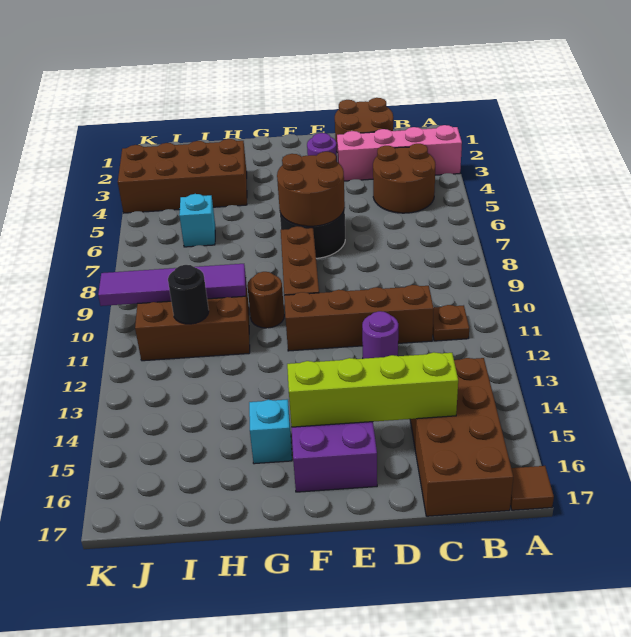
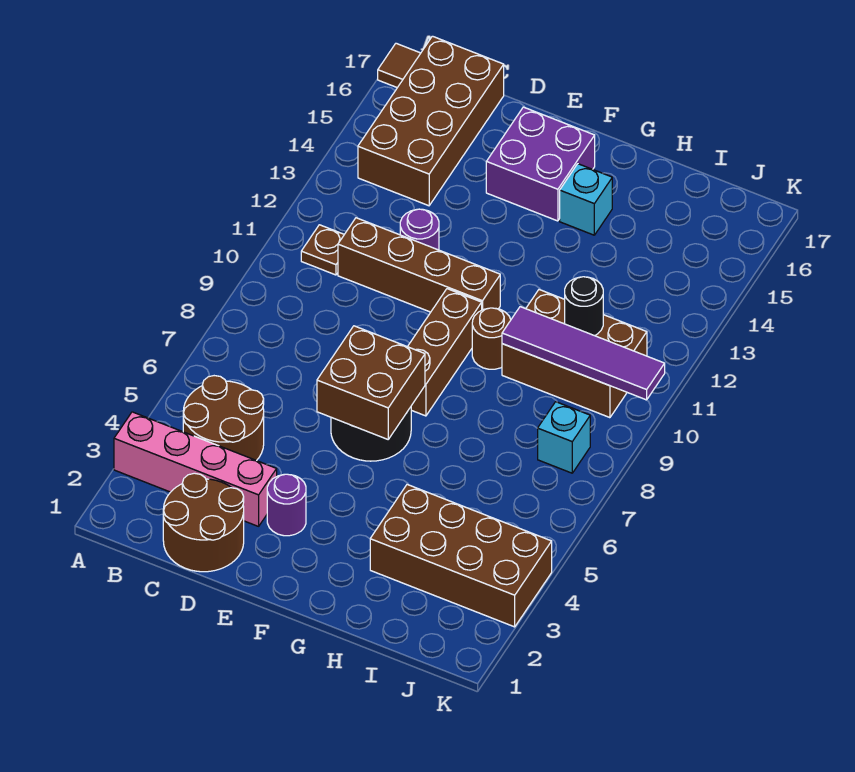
lime brick C15:F15 level 2 -> none
brown round brick E6:F7 level 2 -> brown brick E6:F7 level 2
cyan brick I6 level 1 -> cyan brick J8 level 1

